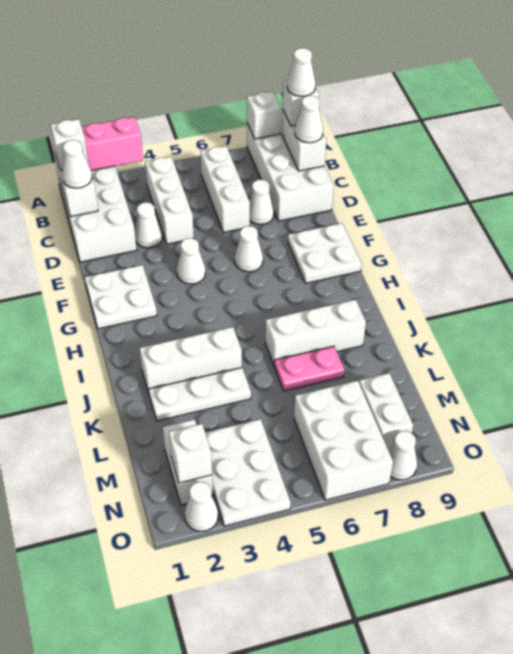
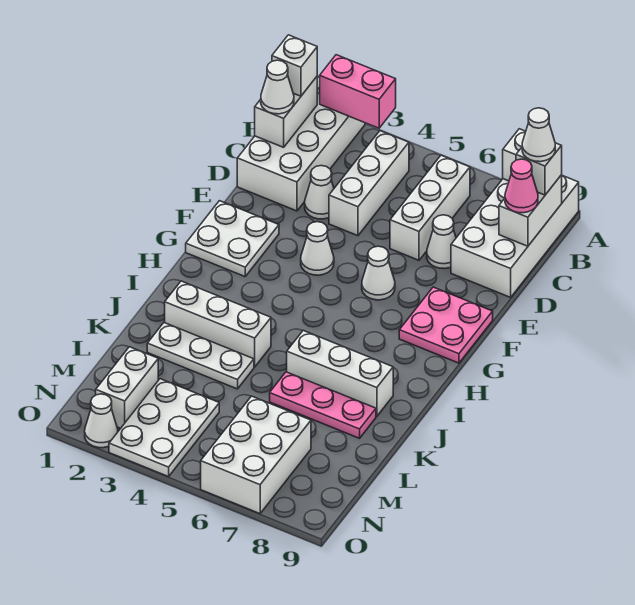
white cone C9 level 3 -> pink cone C9 level 3
white plate F8:G9 level 1 -> pink plate F8:G9 level 1
pink plate K6:K7 level 1 -> pink plate K6:K8 level 1
white brick M8:N8 level 1 -> none
white brick N2 level 2 -> none
white cone O8 level 1 -> none

